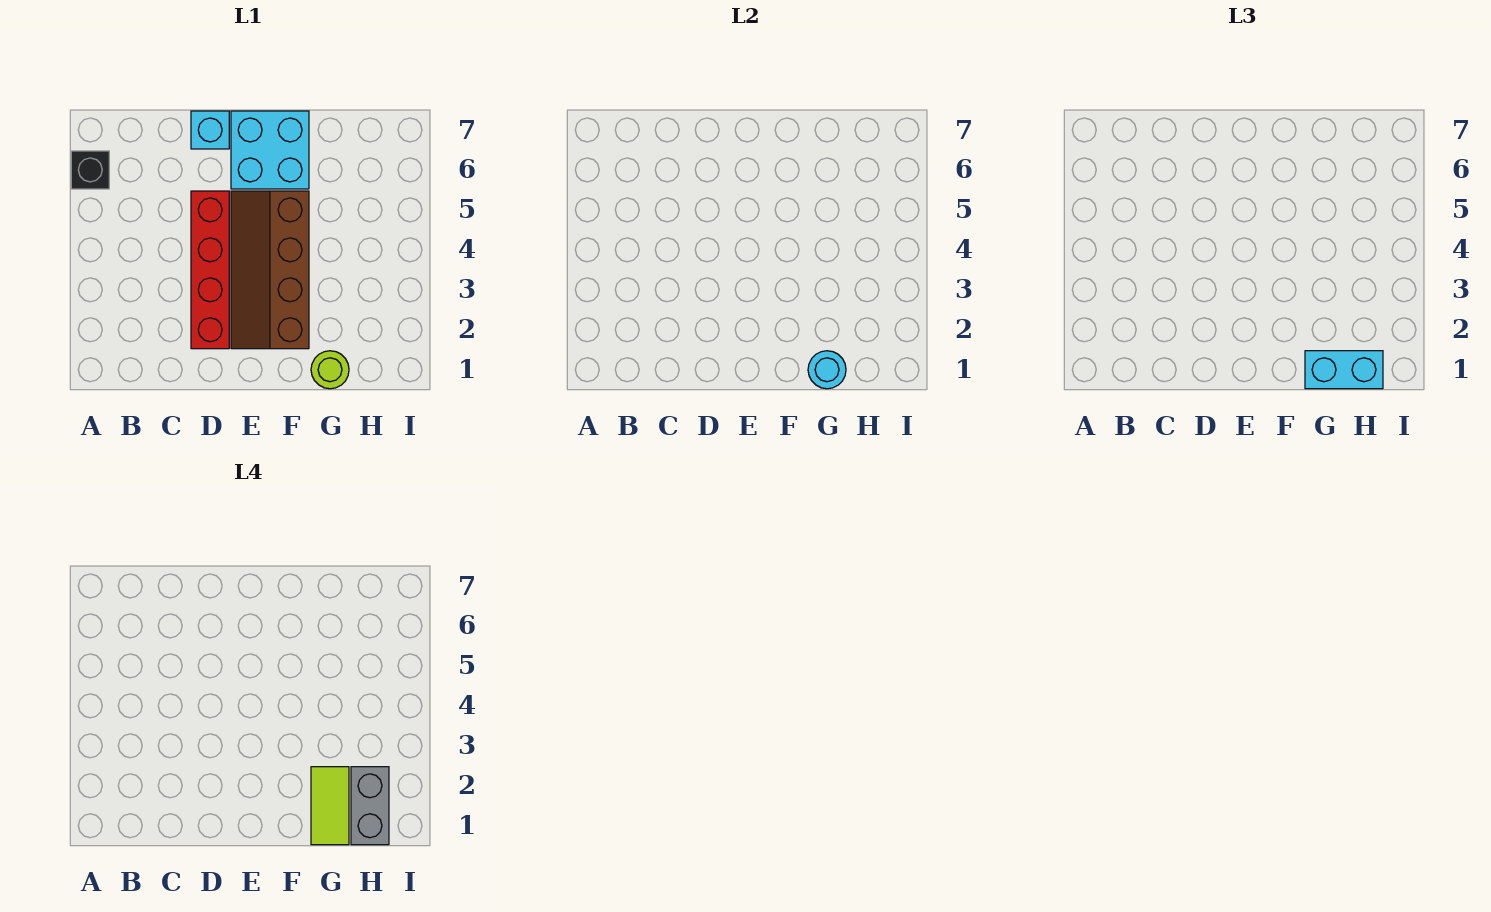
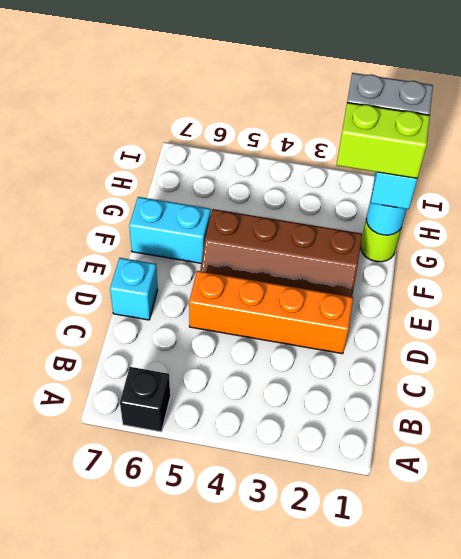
red brick D2:D5 level 1 -> orange brick D2:D5 level 1
cyan brick E6:F7 level 1 -> cyan brick F6:F7 level 1
lime tile G1:G2 level 4 -> lime brick G1:G2 level 4

